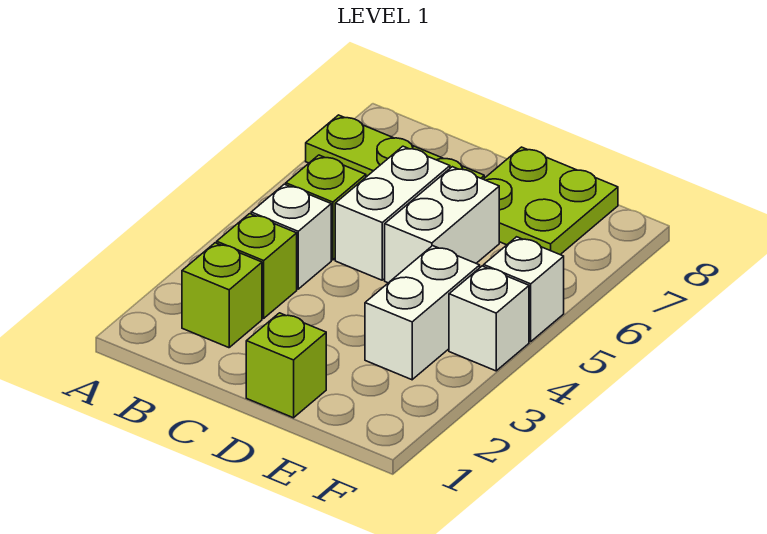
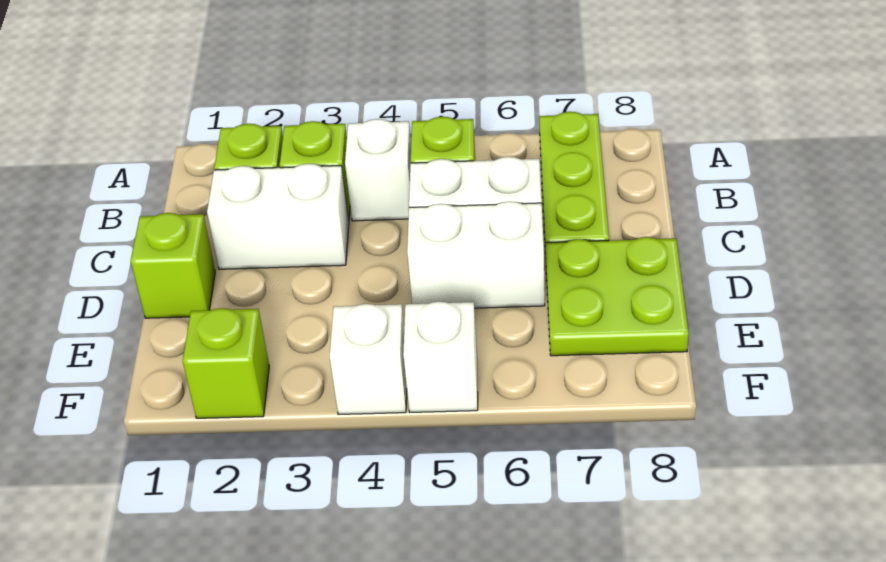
white brick E3:E4 level 1 -> white brick C2:C3 level 1
none -> lime brick F2 level 1

